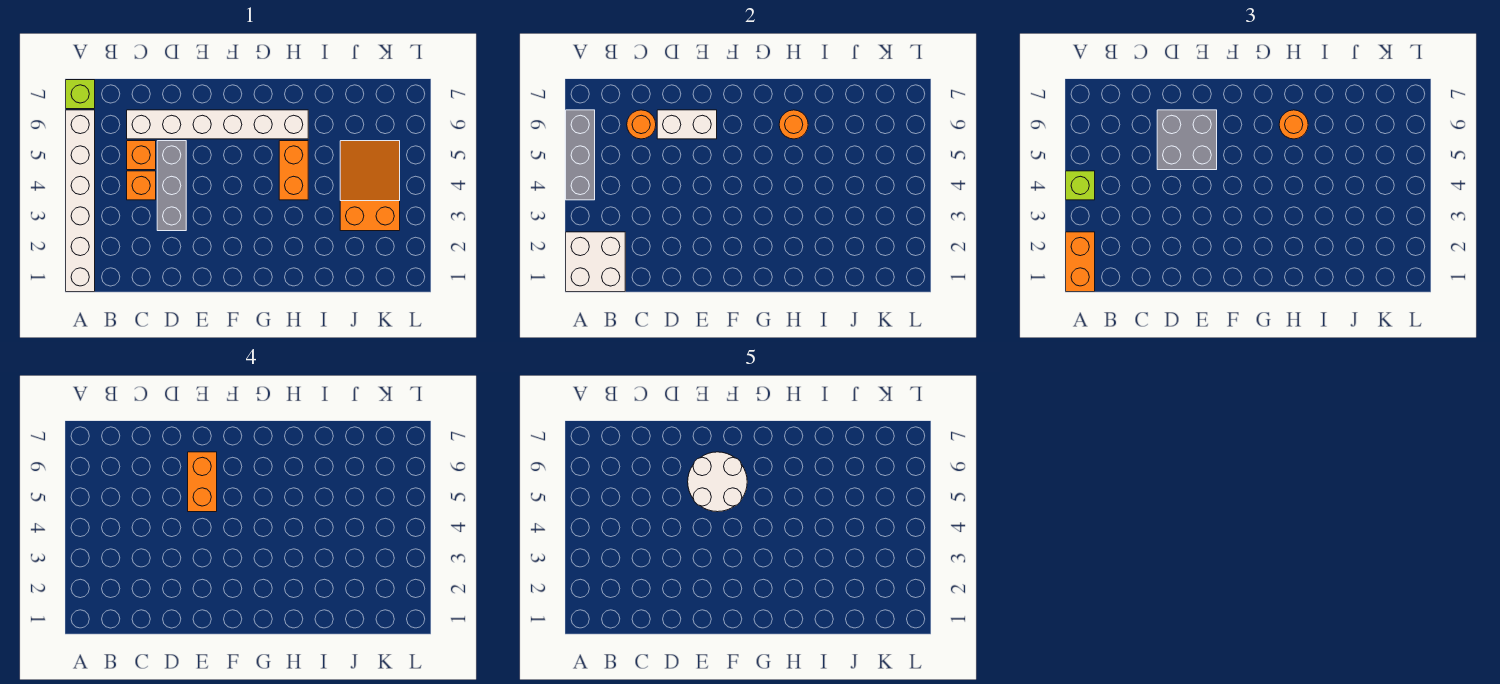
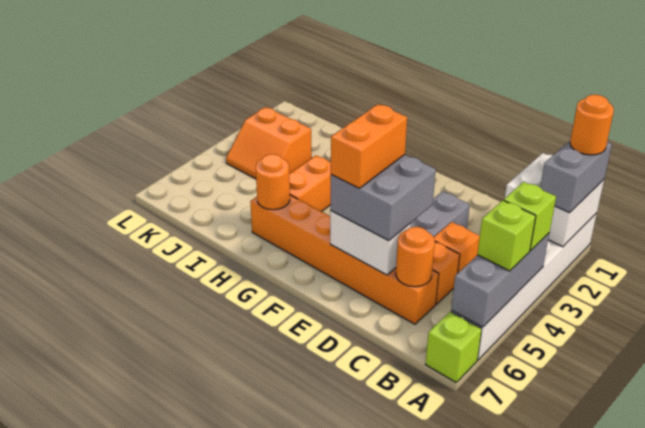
orange brick A1:A2 level 3 -> grey brick A1:A2 level 3
none -> lime brick A5 level 3
white brick C6:H6 level 1 -> orange brick C6:H6 level 1
white round brick E5:F6 level 5 -> none
orange round brick H6 level 3 -> orange round brick A1 level 4
orange slope J3:K5 level 1 top 3 -> orange slope J3:K4 level 1 top 3

